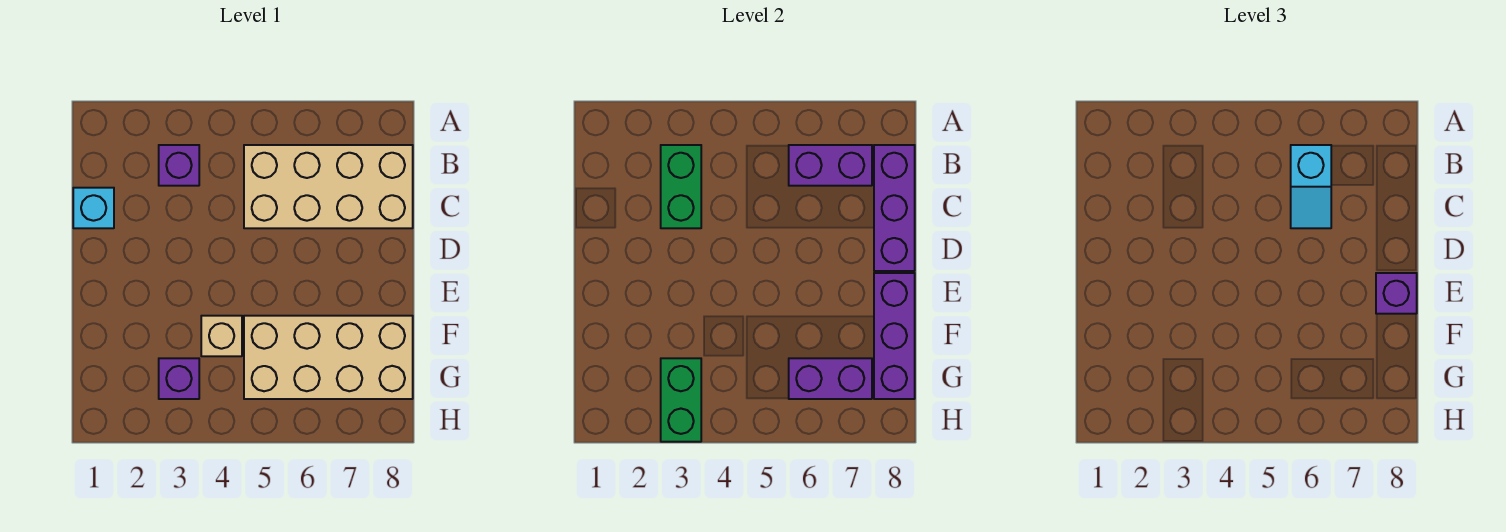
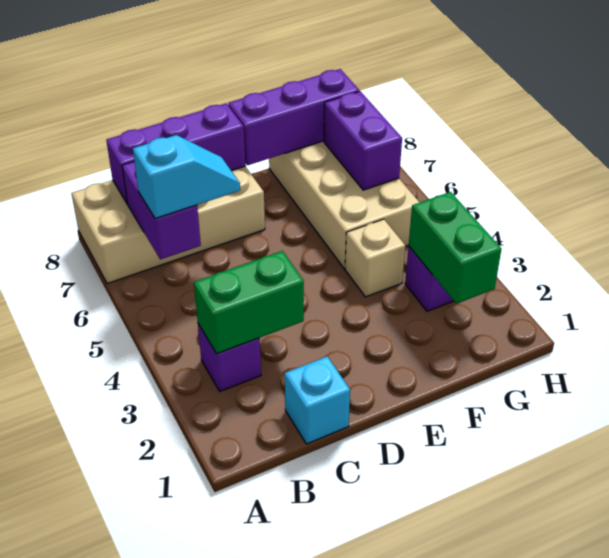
tan brick B5:C8 level 1 -> tan brick A7:D8 level 1
purple brick E8 level 3 -> none
green brick G3:H3 level 2 -> green brick G2:G3 level 2

